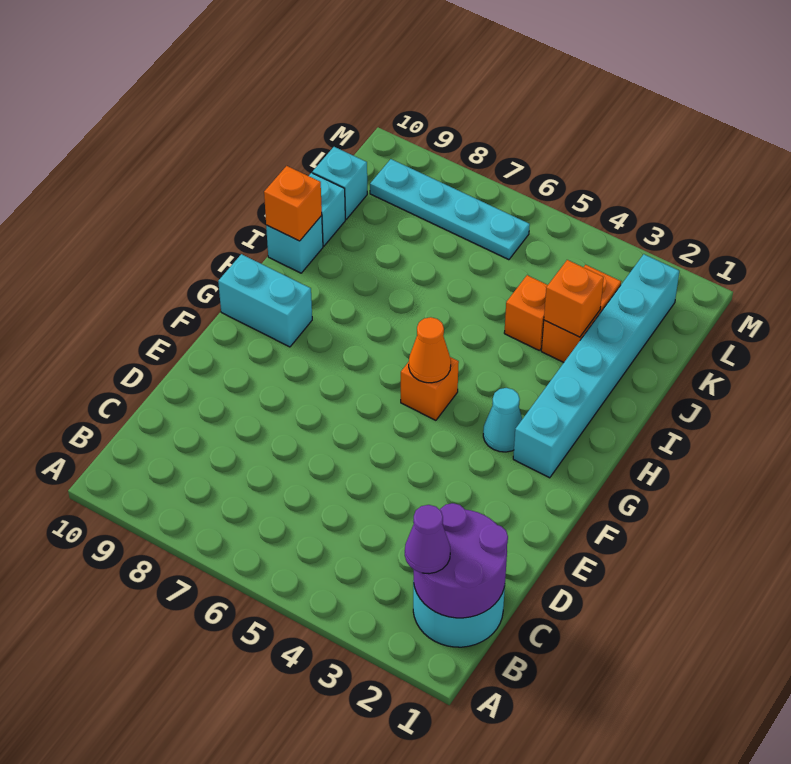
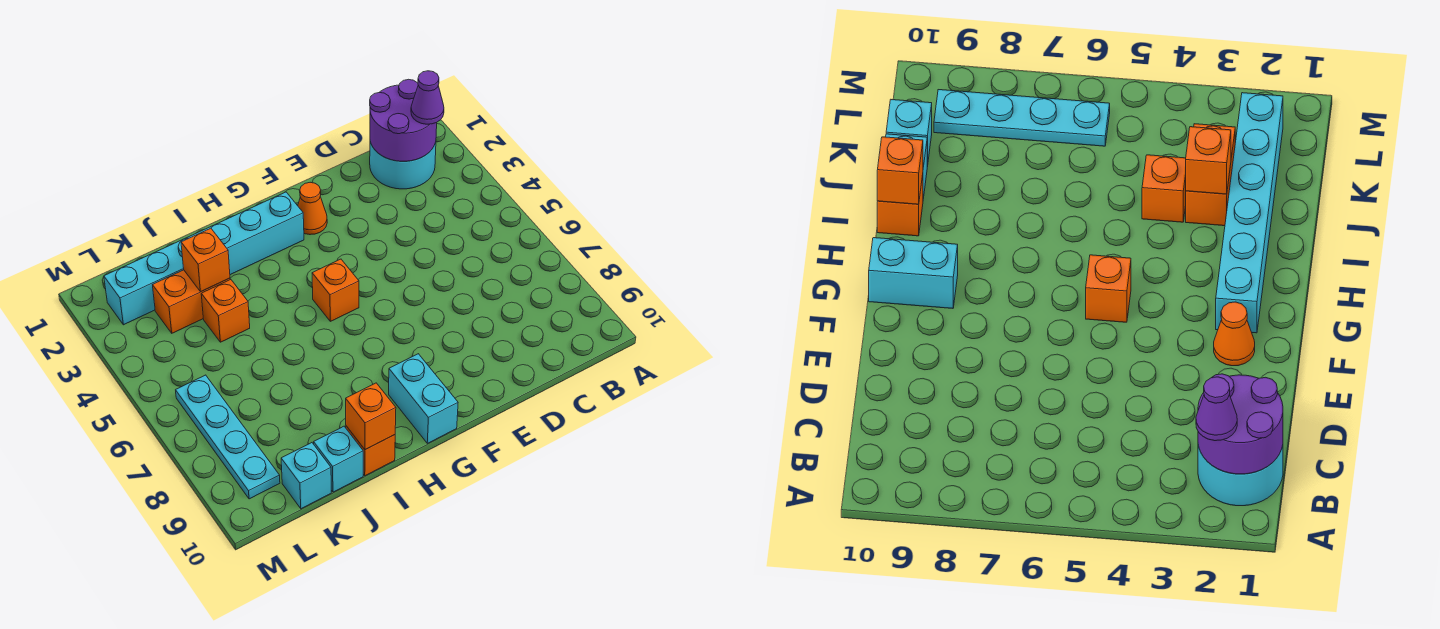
cyan cone G3 level 1 -> none
orange cone G5 level 2 -> orange cone F2 level 1
cyan brick I10 level 1 -> orange brick I10 level 1

